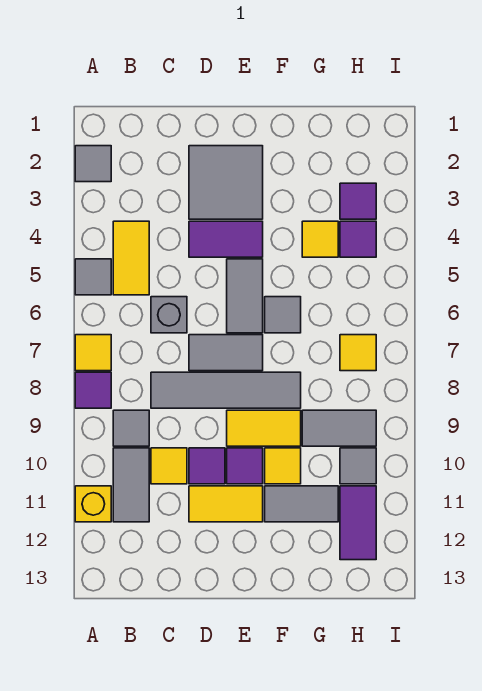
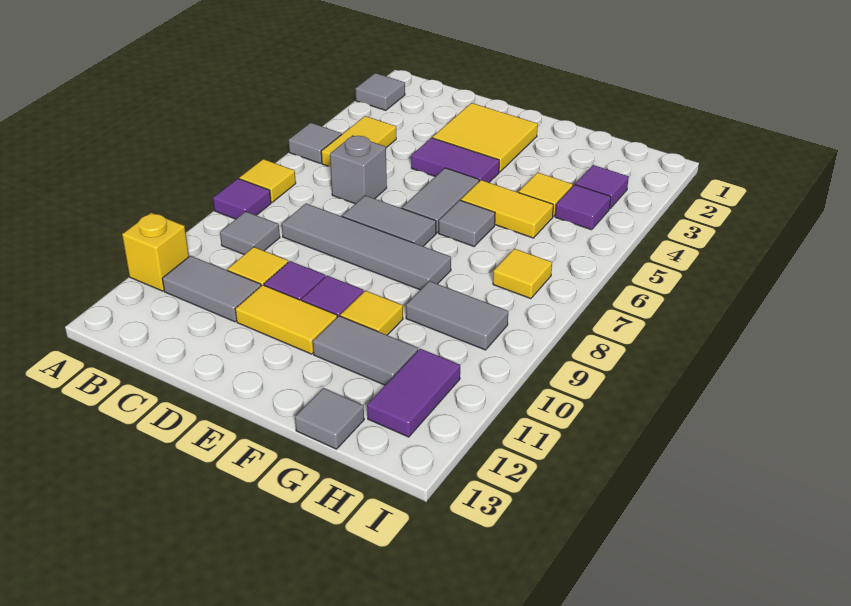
grey tile B10:B11 level 1 -> grey tile B11:C11 level 1
grey tile D2:E3 level 1 -> yellow tile D2:E3 level 1
yellow tile E9:F9 level 1 -> yellow tile F5:G5 level 1
grey tile H10 level 1 -> grey tile G13 level 1

